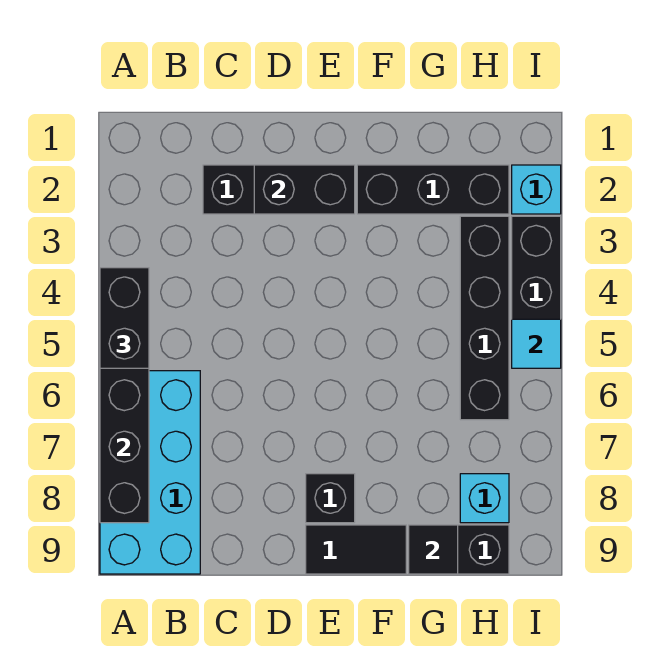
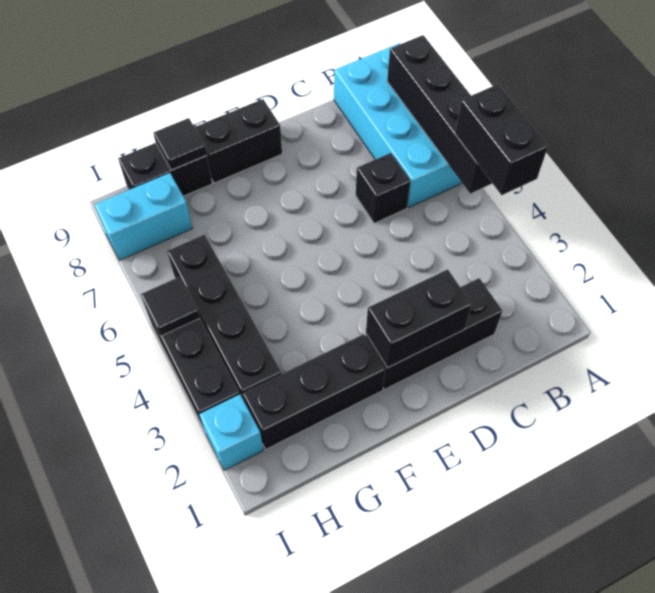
black brick E8 level 1 -> black brick C6 level 1
black tile E9:F9 level 1 -> black brick E9:F9 level 1
cyan brick H8 level 1 -> cyan brick H8:I8 level 1
cyan tile I5 level 2 -> black tile I5 level 2

